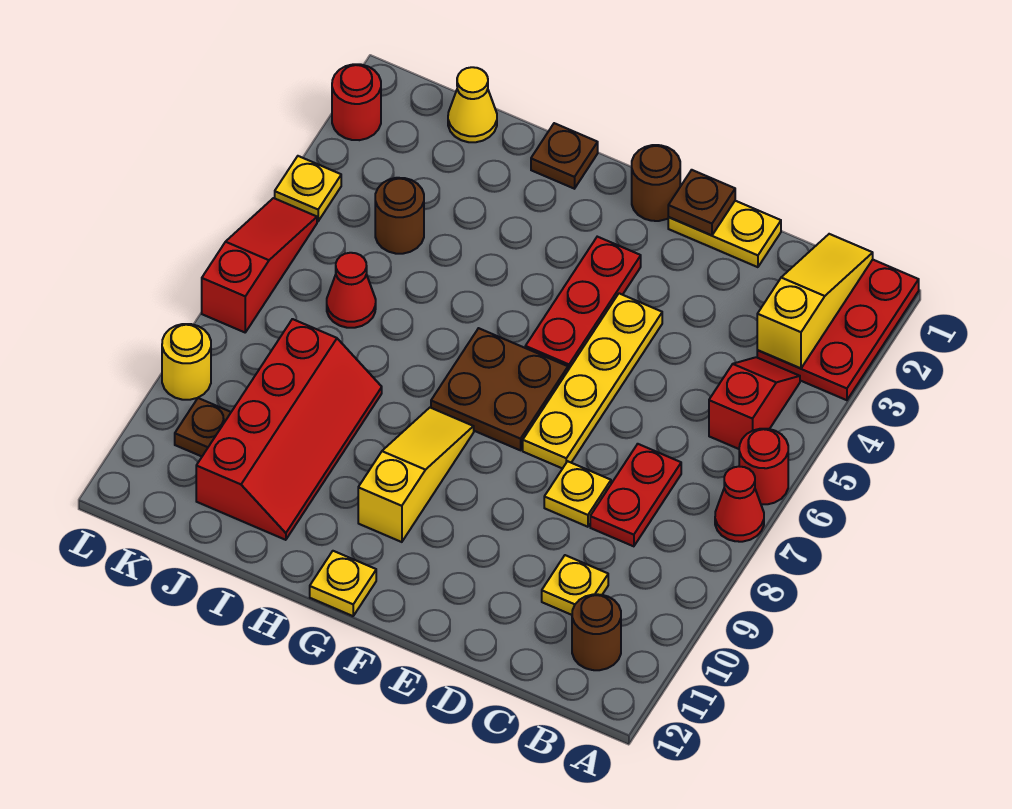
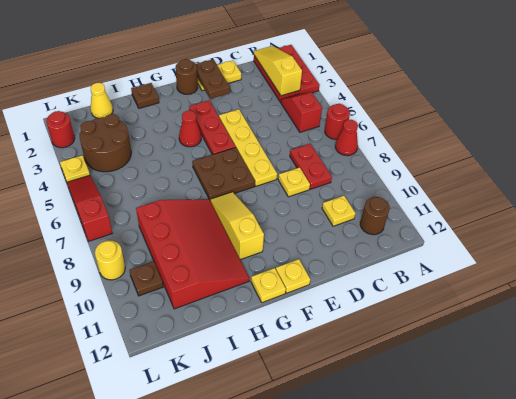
brown plate E1 level 2 -> brown plate E1:E2 level 2
none -> yellow plate F12 level 1
red slope I8:J11 level 1 top J -> red slope H8:J11 level 1 top J
brown round brick J4 level 1 -> brown round brick J3:K4 level 1
red cone J6 level 1 -> red cone G4 level 1

